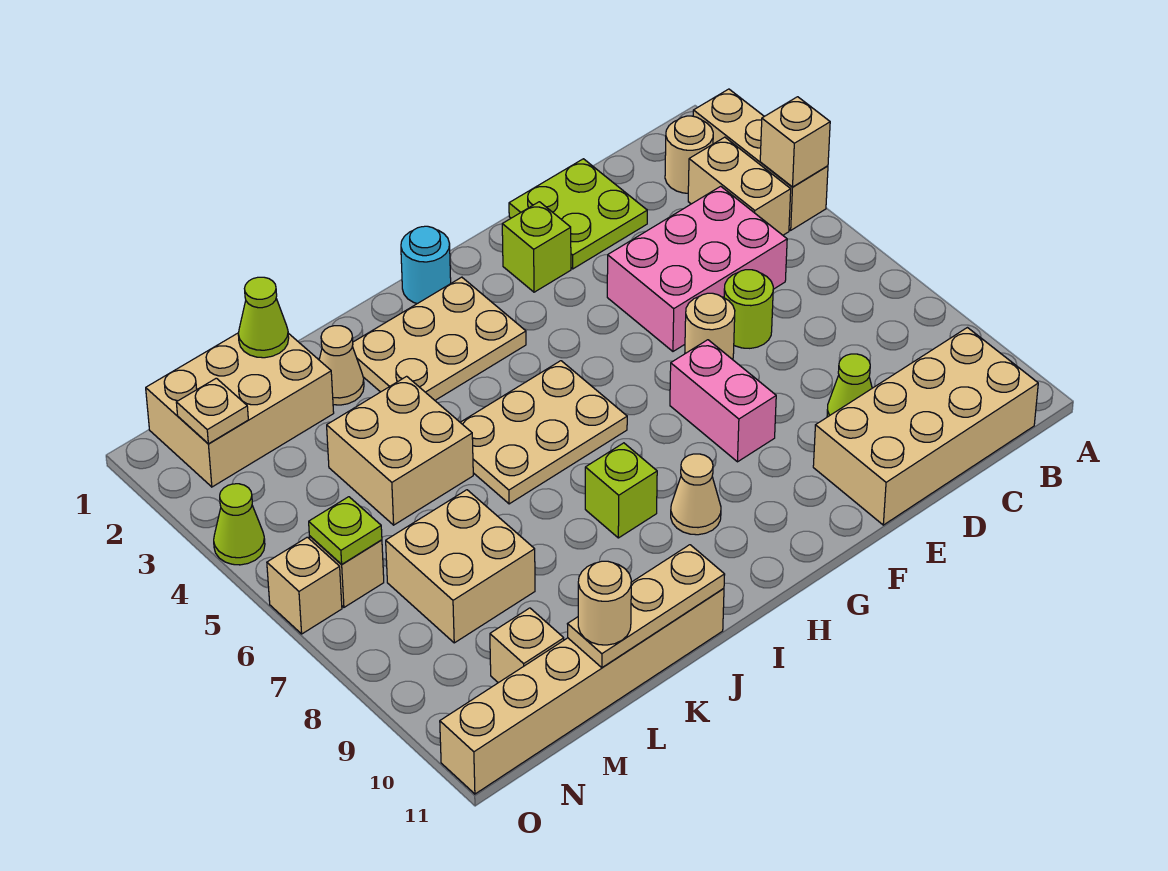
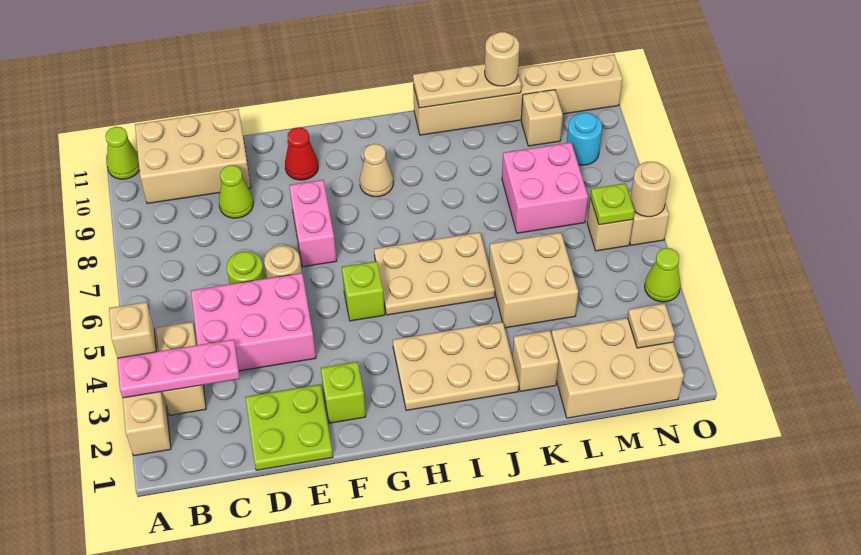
none -> pink plate A3:C3 level 2
tan round brick B2 level 1 -> tan round brick O6 level 2
tan brick B10:E11 level 1 -> tan brick B10:D11 level 1
none -> red cone F10 level 1
cyan round brick H1 level 1 -> cyan round brick N9 level 1
lime brick I8 level 1 -> lime brick G5 level 1
tan cone K2 level 1 -> tan brick K2 level 1
lime cone L1 level 2 -> lime cone A11 level 1
tan brick L7:M8 level 1 -> pink brick L7:M8 level 1

